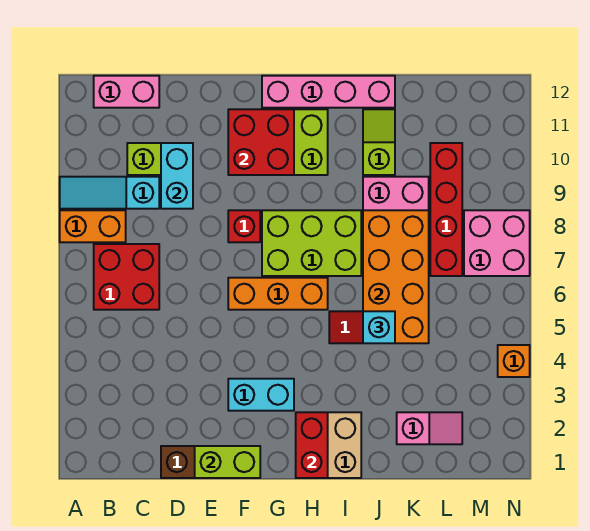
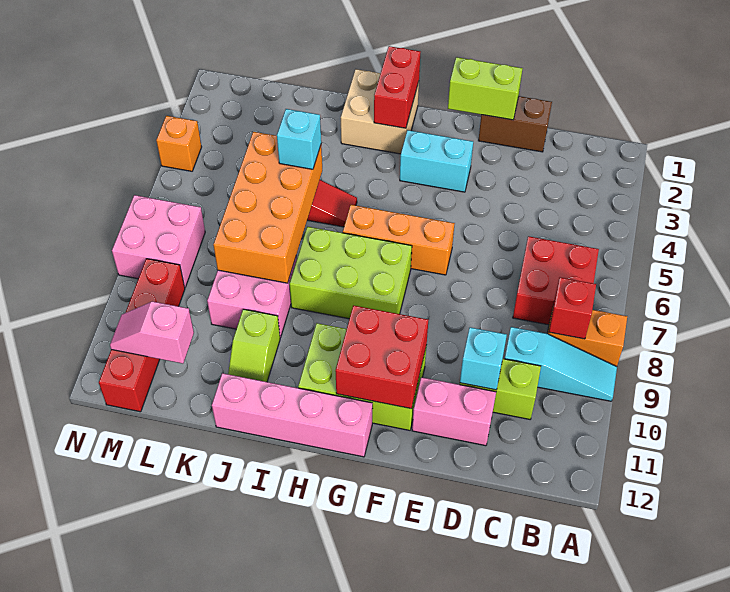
pink brick B12:C12 level 1 -> pink brick D11:E11 level 1
cyan brick D9:D10 level 2 -> cyan brick D10 level 2
red brick F8 level 1 -> red brick B8 level 2
pink slope K2:L2 level 1 top K -> pink slope L11:M11 level 2 top L
red brick L7:L10 level 1 -> red brick M9:M12 level 1

